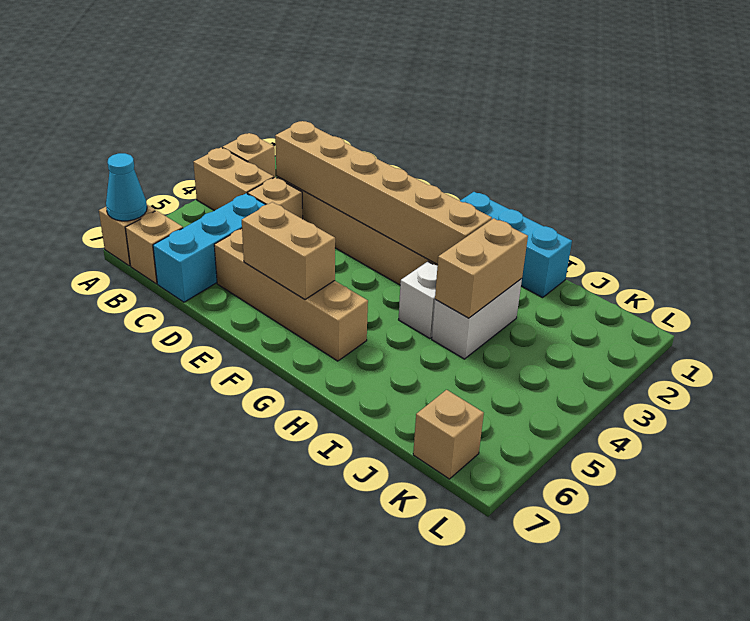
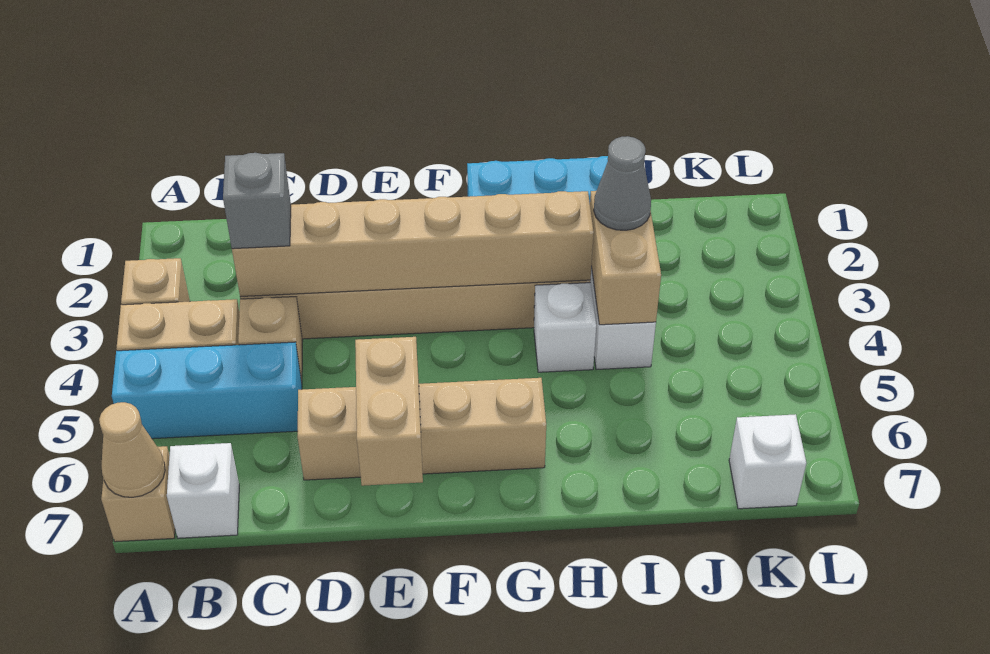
cyan cone A7 level 2 -> tan cone A7 level 2
tan brick B7 level 1 -> white brick B7 level 1
none -> grey brick C3 level 3
cyan brick C5:C7 level 1 -> cyan brick A5:C5 level 1
tan brick E6:F6 level 2 -> tan brick E6:E7 level 2
none -> grey cone I3 level 3
tan brick K7 level 1 -> white brick K7 level 1

